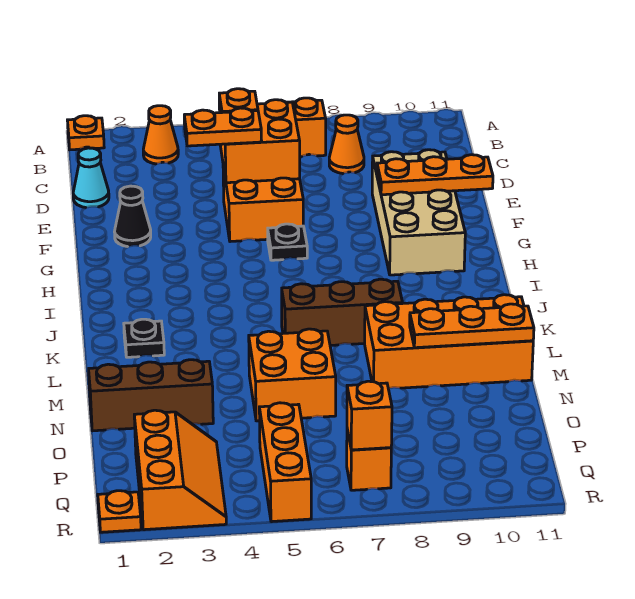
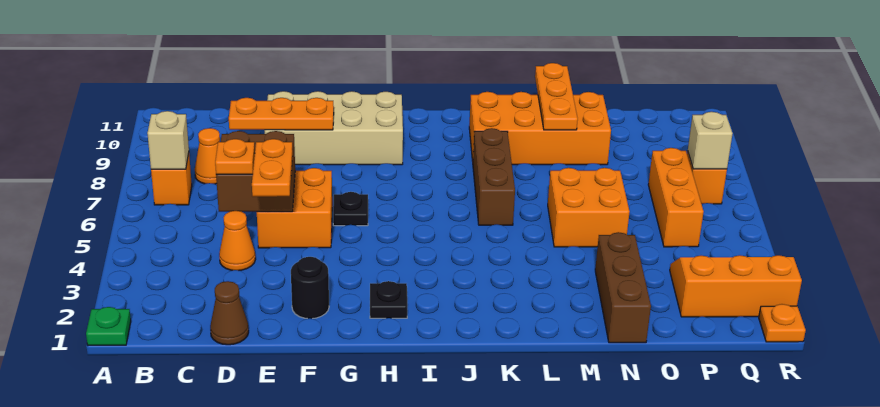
orange plate A1 level 1 -> green plate A1 level 1
orange cone B3 level 1 -> orange cone D4 level 1
none -> tan brick B7 level 2
cyan cone D1 level 1 -> brown cone D1 level 1
orange brick D5:E6 level 2 -> brown brick D5:E6 level 2
black cone F2 level 1 -> black round brick F2 level 1
orange plate F9:F11 level 2 -> orange plate D9:F9 level 2
black plate K2 level 1 -> black plate H2 level 1
orange brick L8:M11 level 1 -> orange brick K9:N10 level 1
orange brick P5:R5 level 1 -> orange brick P5:P7 level 1
orange brick Q7 level 2 -> tan brick Q7 level 2

